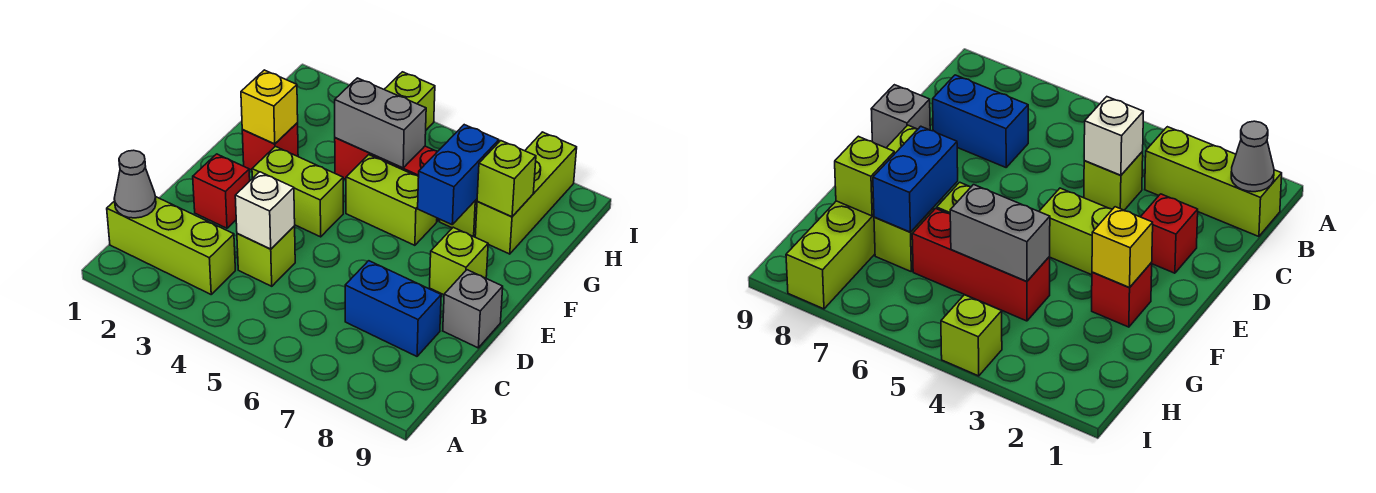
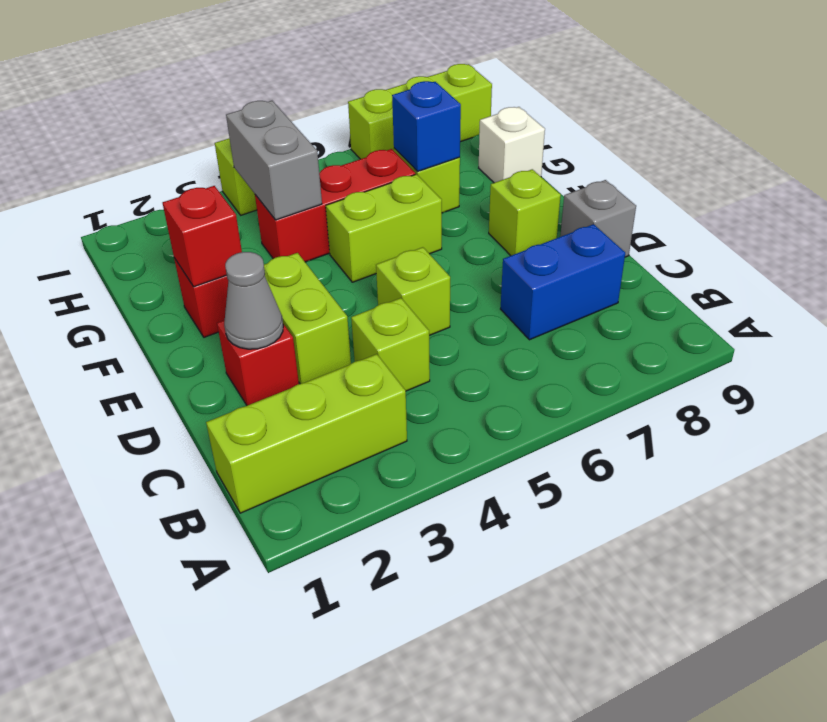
grey cone B1 level 2 -> grey cone D2 level 2
white brick C4 level 2 -> white brick G9 level 1
lime brick E3:E4 level 1 -> lime brick D3:E3 level 1
yellow brick F2 level 2 -> red brick F2 level 2
blue brick F7:G7 level 2 -> blue brick G7 level 2
grey brick G4:G5 level 2 -> grey brick G4:H4 level 2
lime brick G8:I8 level 1 -> lime brick I7:I9 level 1
lime brick G8 level 2 -> lime brick D5 level 1

